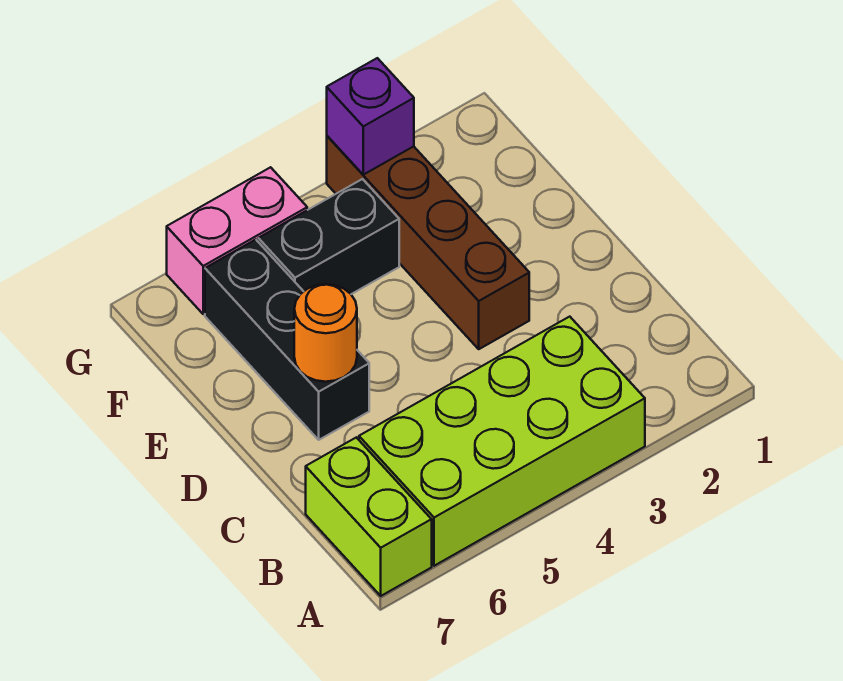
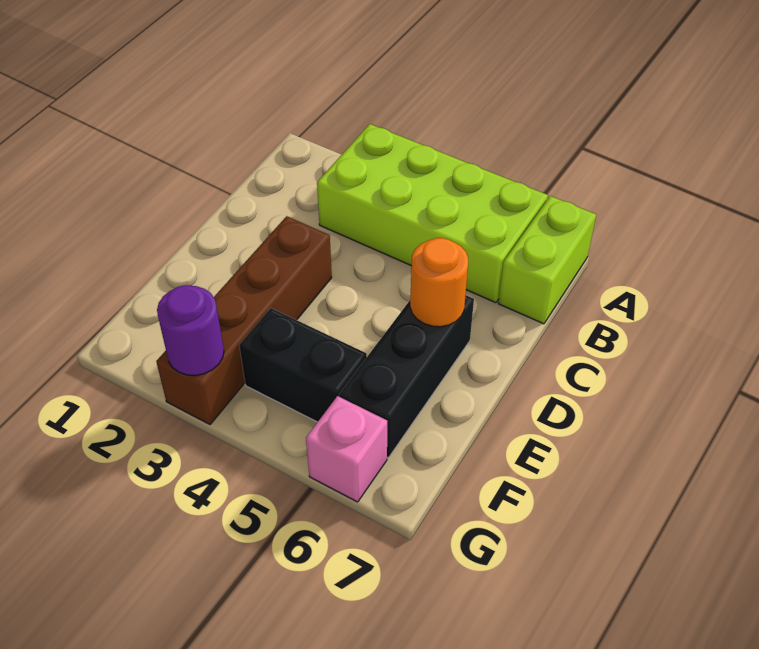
purple brick G3 level 2 -> purple round brick G3 level 2
pink brick G5:G6 level 1 -> pink brick G6 level 1

